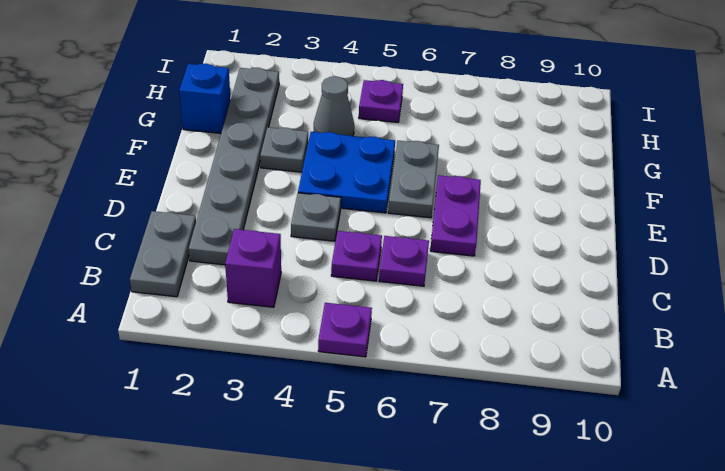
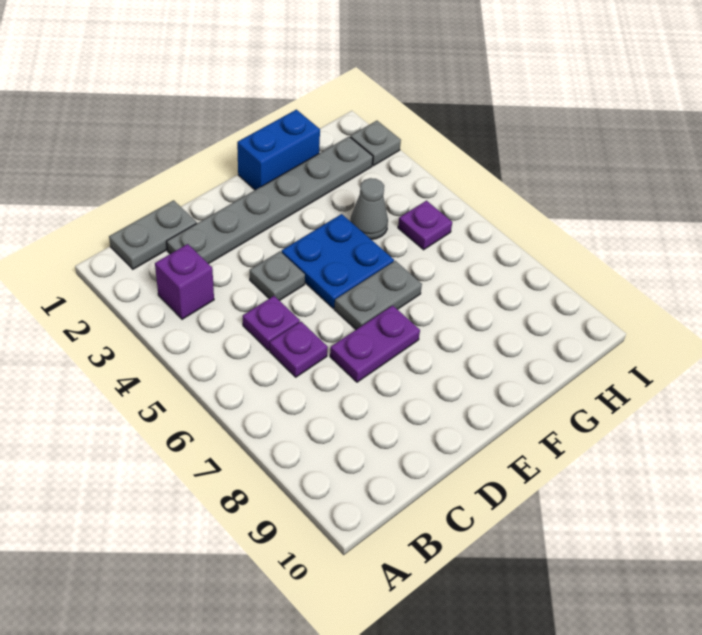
purple plate A5 level 1 -> none
grey plate F3 level 1 -> grey plate I2 level 1
blue brick G1 level 1 -> blue brick F1:G1 level 1

